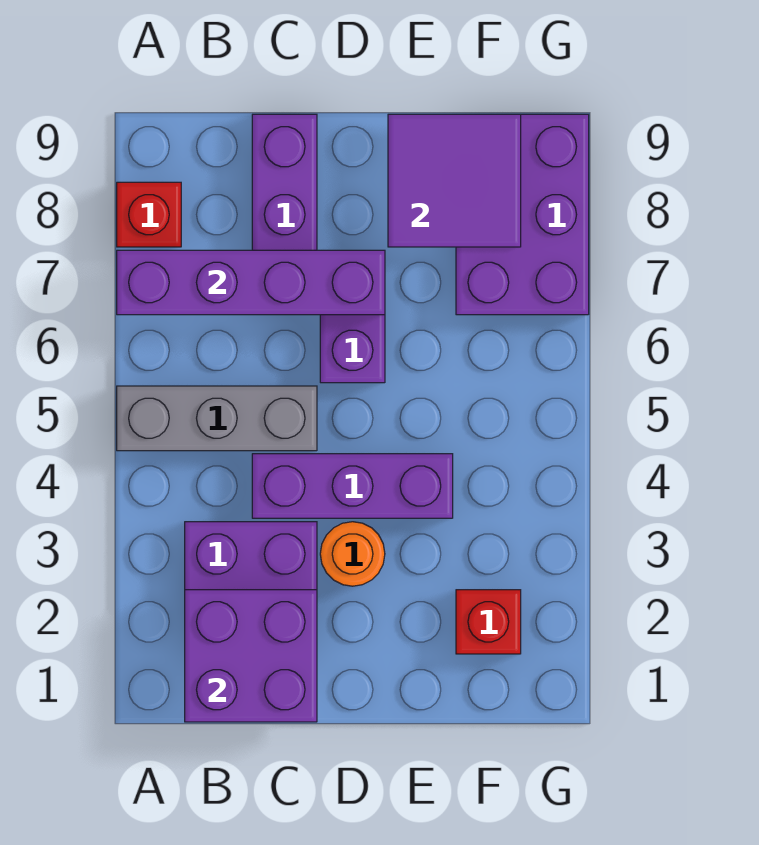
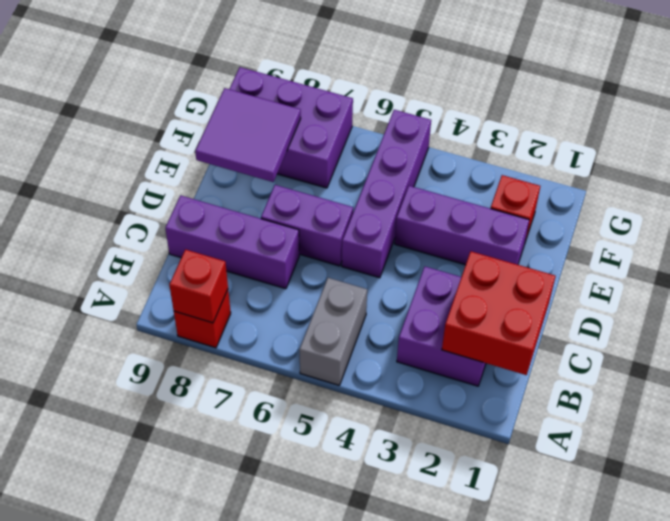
grey brick A5:C5 level 1 -> grey brick A5:B5 level 1
purple brick A7:D7 level 2 -> purple brick D5:G5 level 1
none -> red brick A8 level 2
purple brick B1:C2 level 2 -> red brick B1:C2 level 2
purple brick C4:E4 level 1 -> purple brick E2:E4 level 1
orange round brick D3 level 1 -> none

